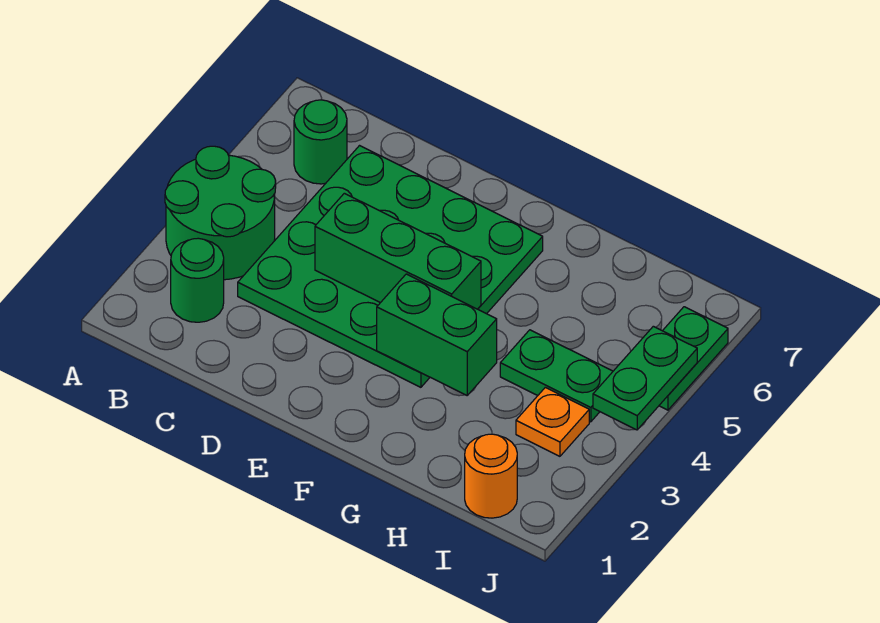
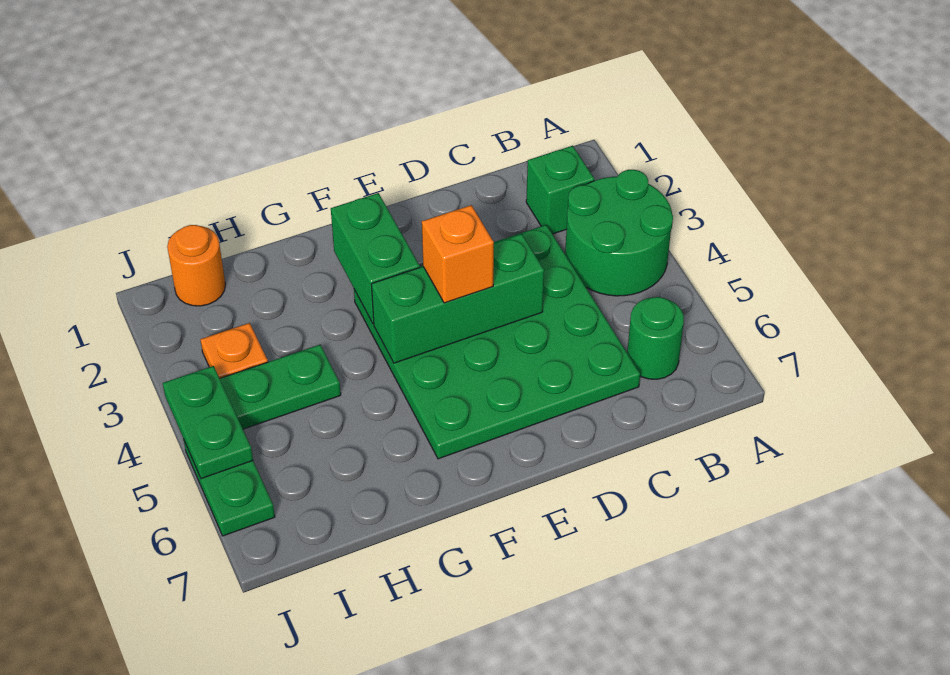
green round brick B2 level 1 -> green brick B2 level 1
none -> orange brick E4 level 3
green brick F3:G3 level 2 -> green brick F2:F3 level 2

